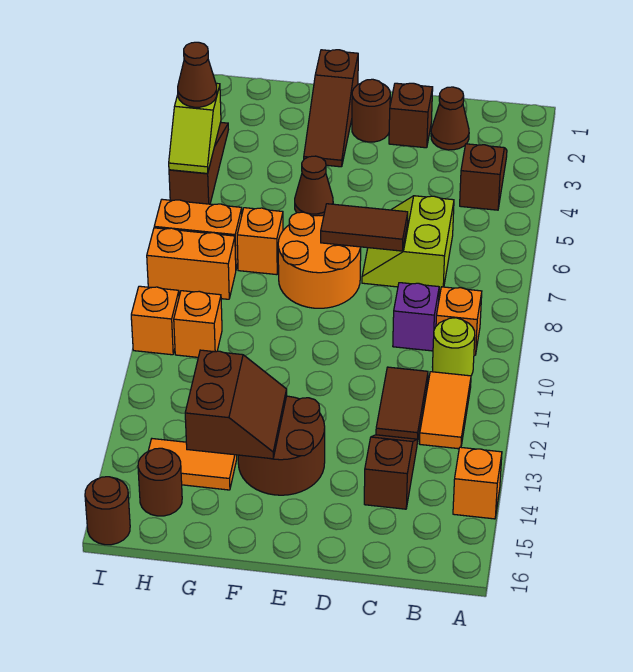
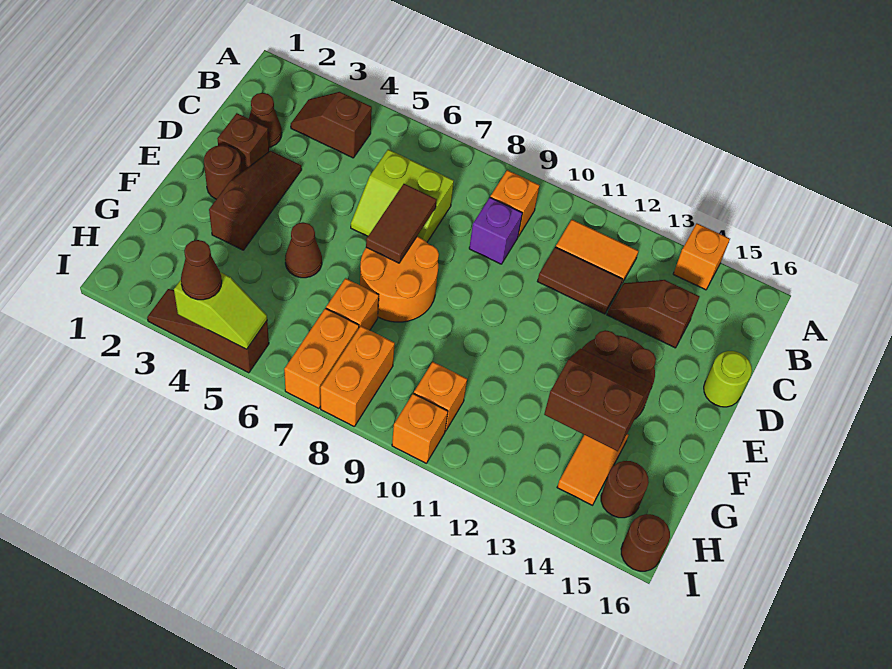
lime round brick B10 level 1 -> lime round brick D16 level 1
brown slope F1:F3 level 1 top 1 -> brown slope D3:F3 level 1 top F

